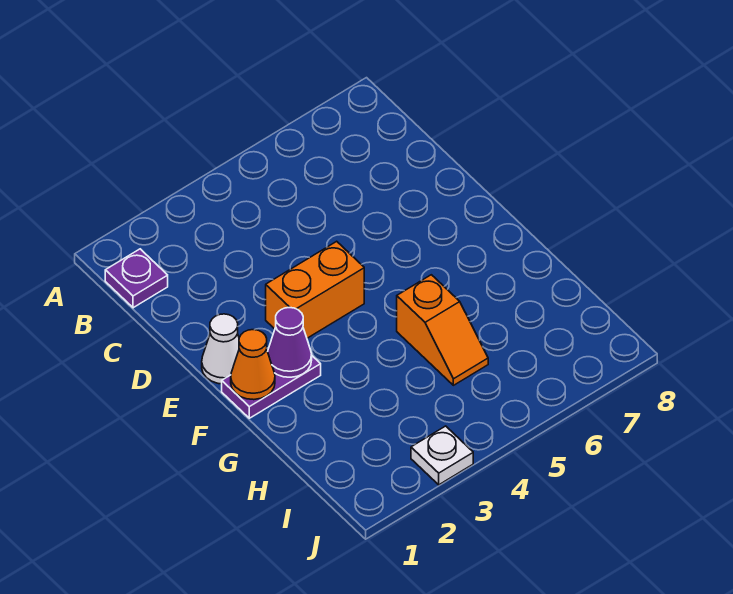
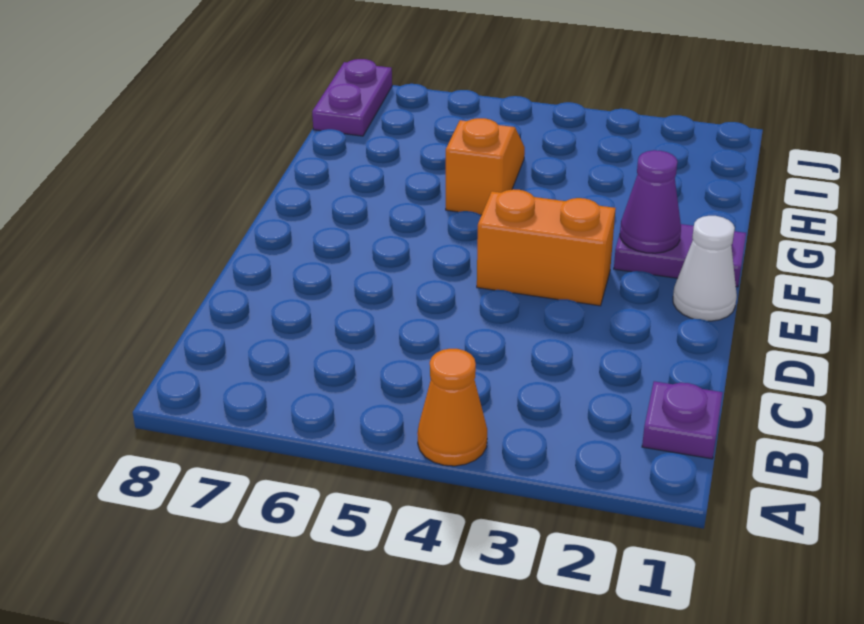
orange cone F1 level 2 -> orange cone A4 level 1
none -> purple plate I8:J8 level 1
white plate J3 level 1 -> none

